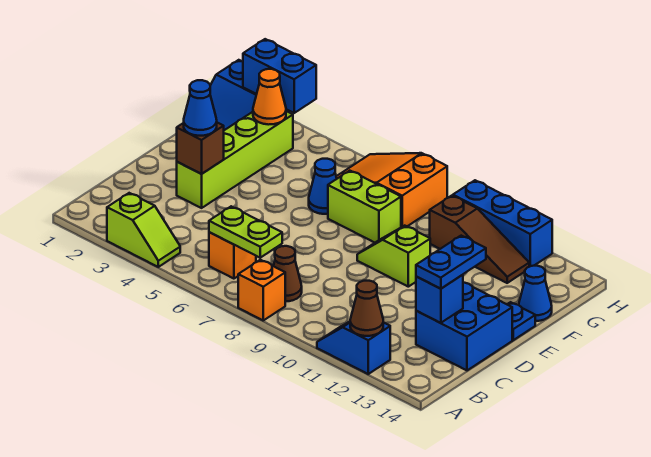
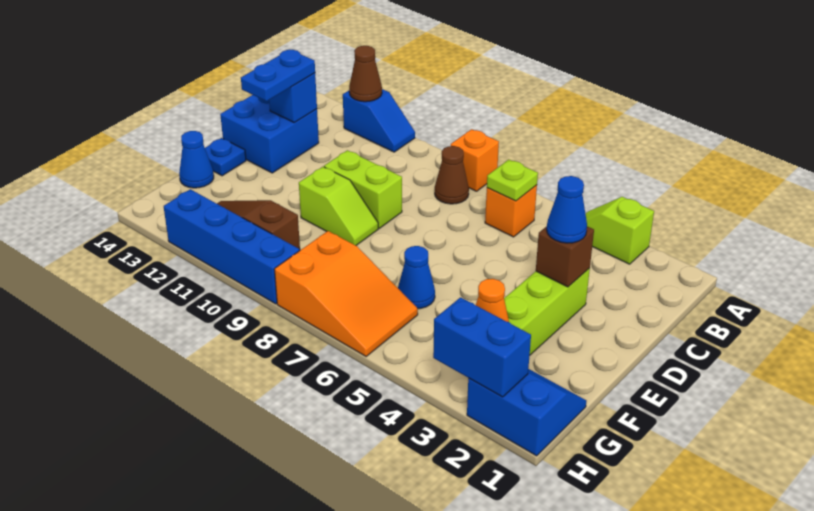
lime plate B6:B7 level 2 -> lime plate B6 level 2
lime brick F7:F8 level 1 -> lime brick D9:D10 level 1
blue brick H10:H12 level 1 -> blue brick H9:H12 level 1

